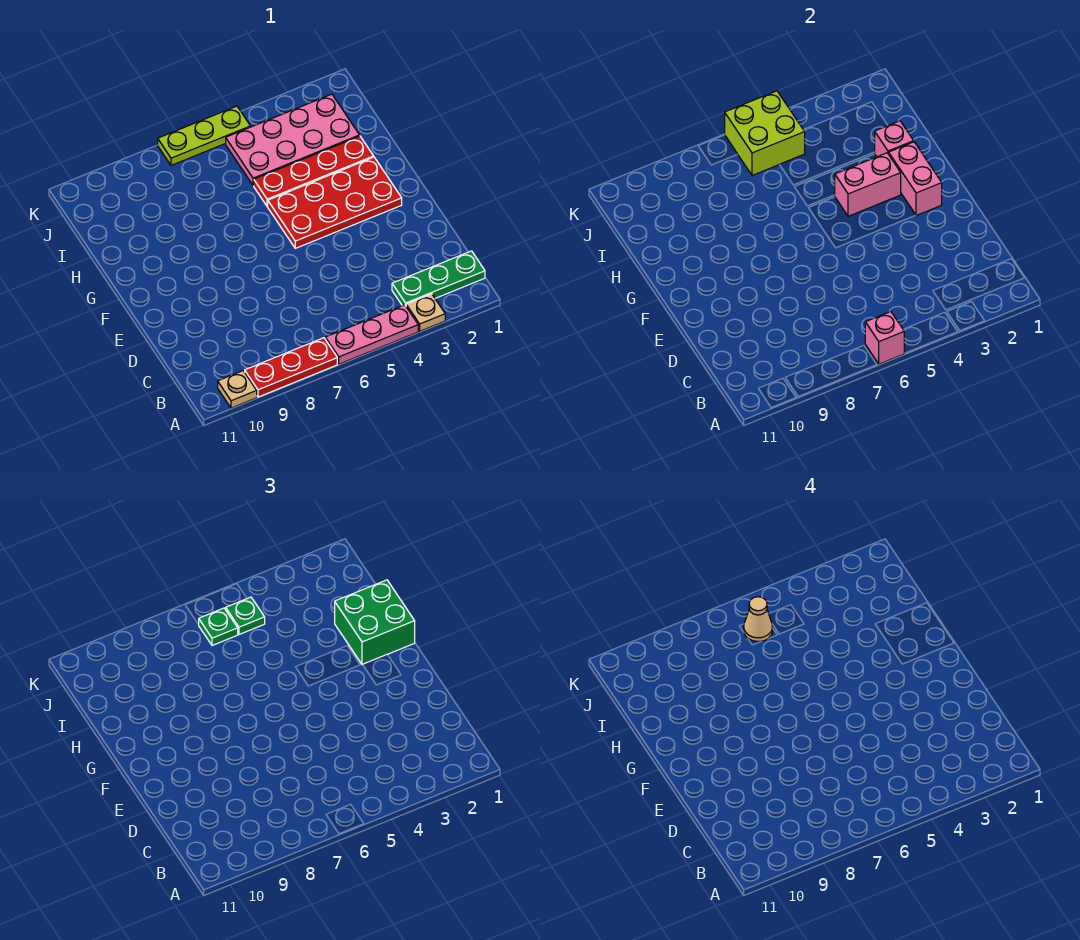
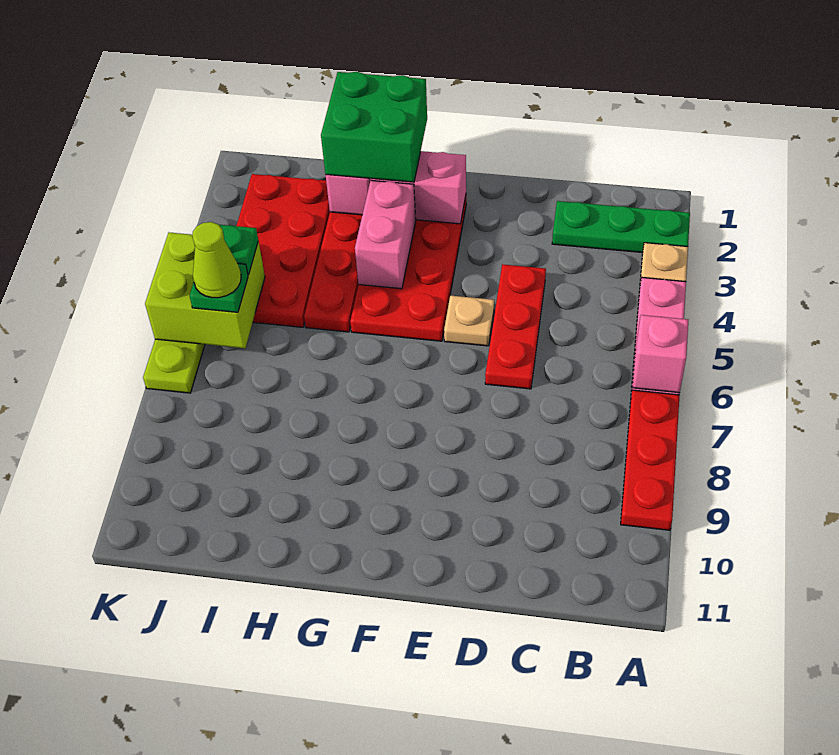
tan plate A10 level 1 -> tan plate E5 level 1
green plate B1:B3 level 1 -> green plate A2:C2 level 1
none -> red plate D4:D6 level 1
pink plate I2:J5 level 1 -> red plate I2:J5 level 1
tan cone J6 level 4 -> lime cone J6 level 4

